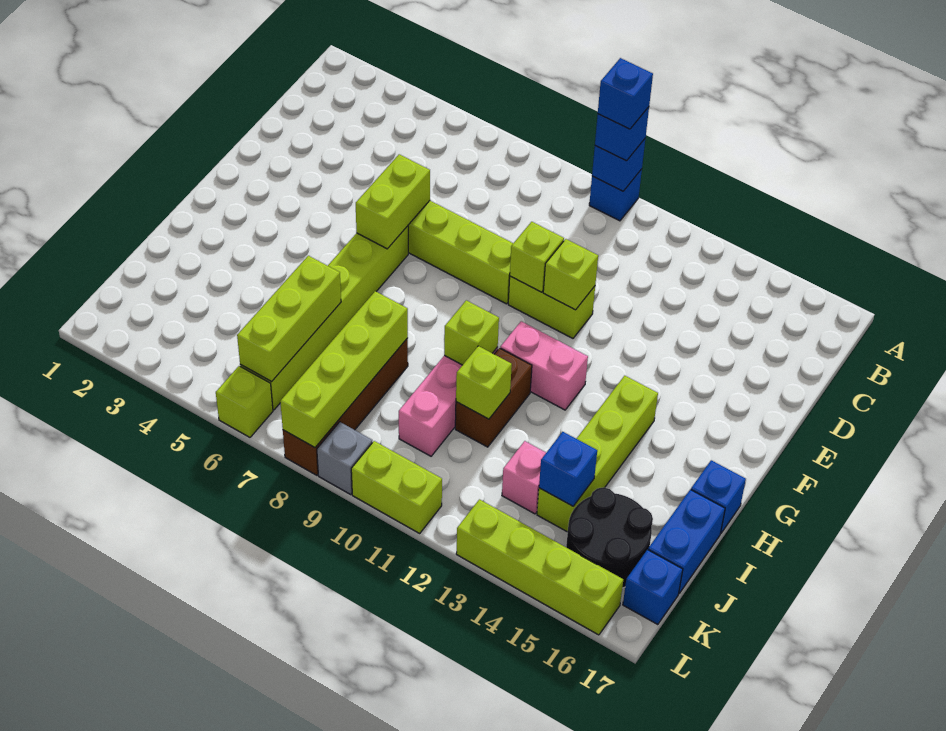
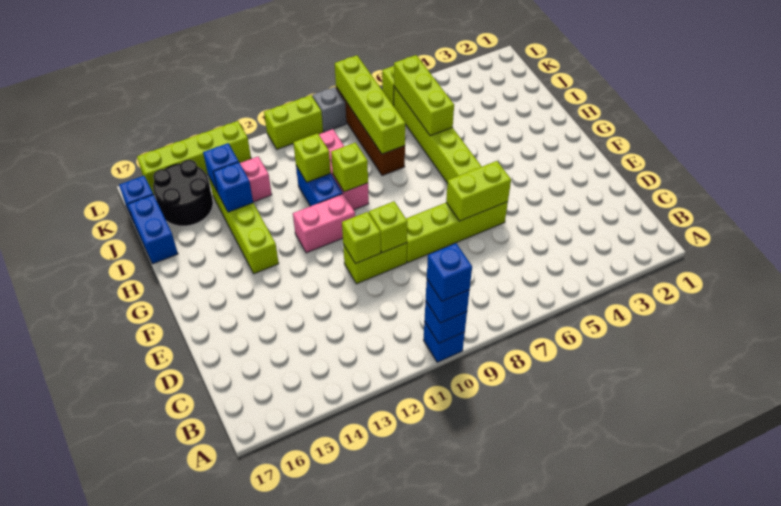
lime brick E6:F6 level 2 -> lime brick E6:E7 level 2
brown brick H11:I11 level 1 -> blue brick H11:I11 level 1
blue brick H17 level 1 -> blue brick I14 level 2

